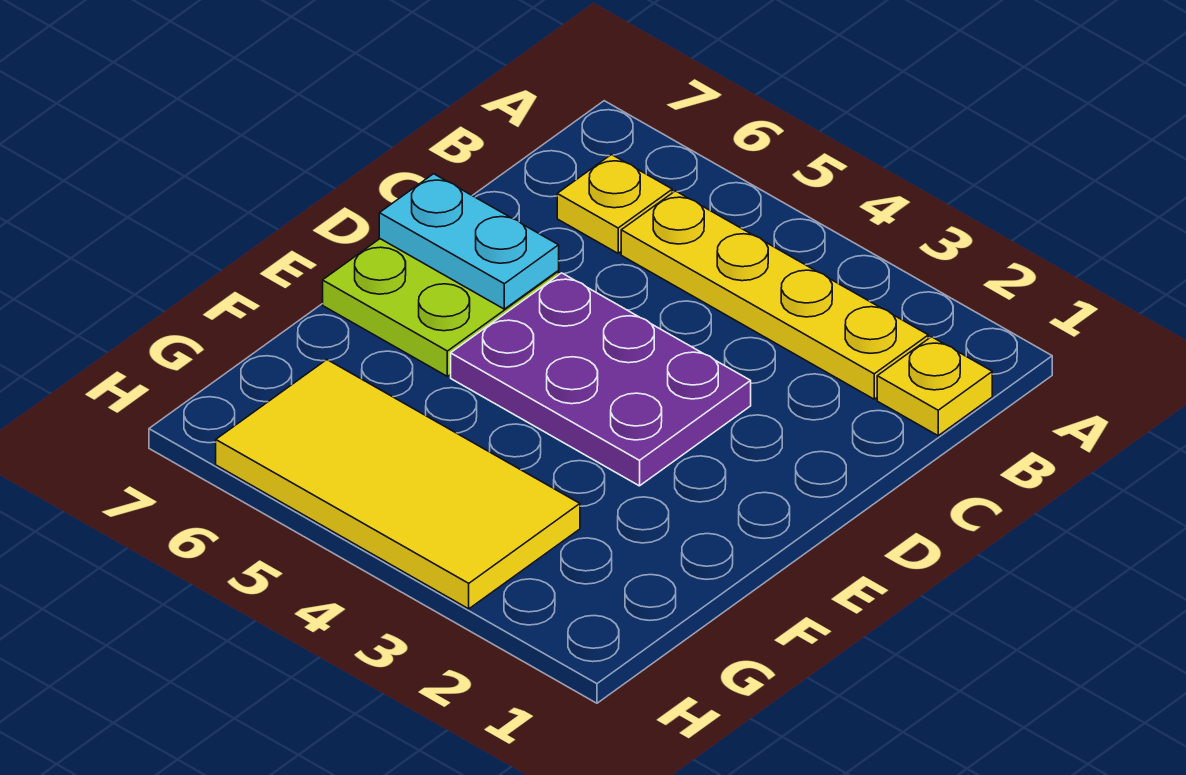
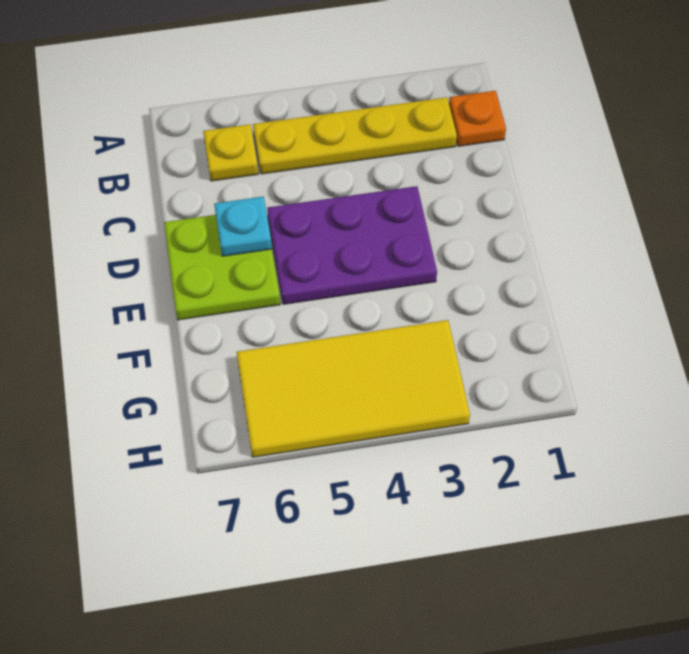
yellow plate B1 level 1 -> orange plate B1 level 1
cyan plate D6:D7 level 2 -> cyan plate D6 level 2

